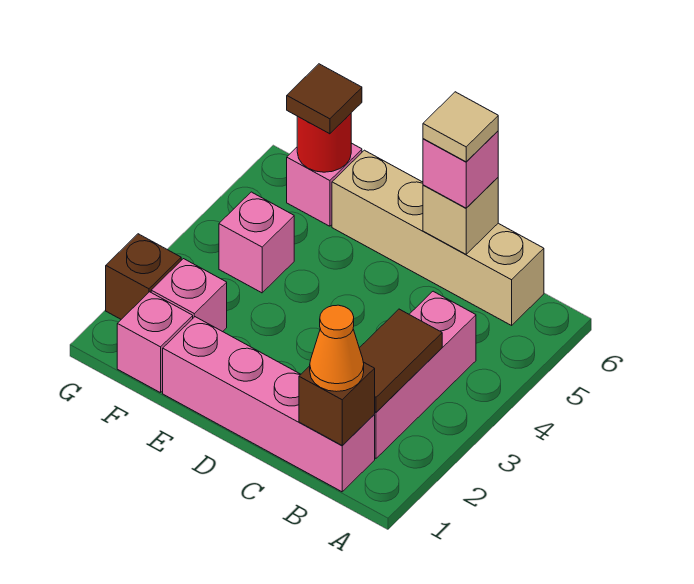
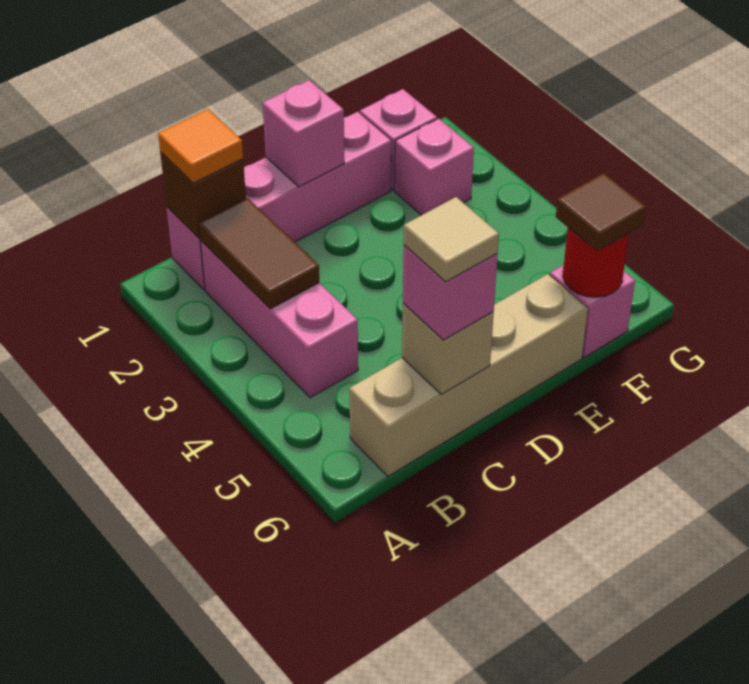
orange cone B1 level 3 -> orange tile B1 level 3
pink brick F4 level 1 -> pink brick D1 level 2
brown brick G2 level 1 -> none

